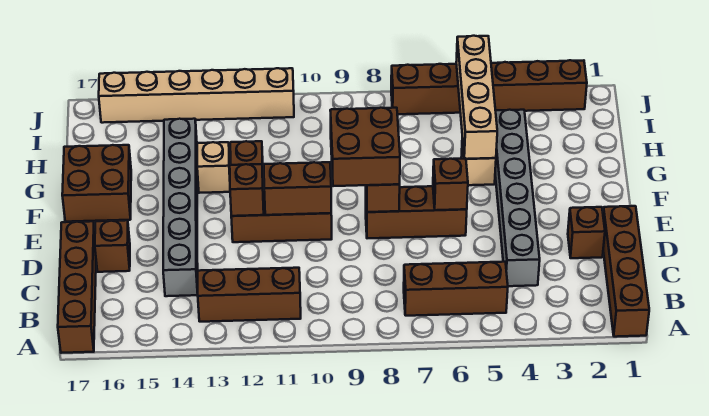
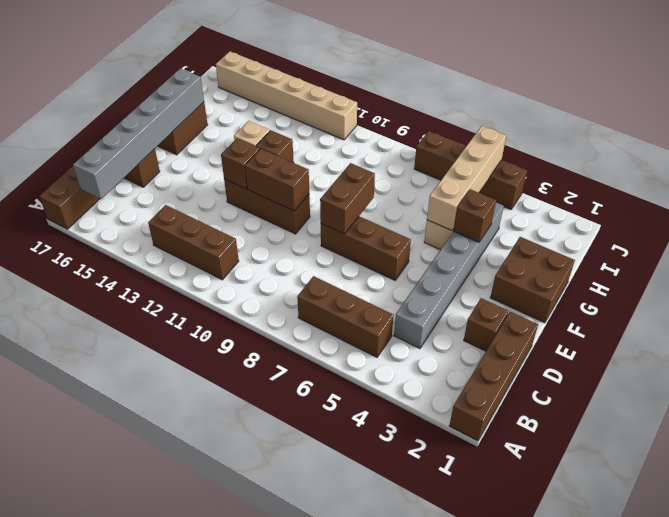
grey brick C14:H14 level 1 -> grey brick B16:G16 level 2
brown brick E6 level 2 -> brown brick G4 level 2
brown brick E8:F9 level 3 -> brown brick F1:G2 level 1
brown brick J2:J7 level 1 -> brown brick J4:J7 level 1

